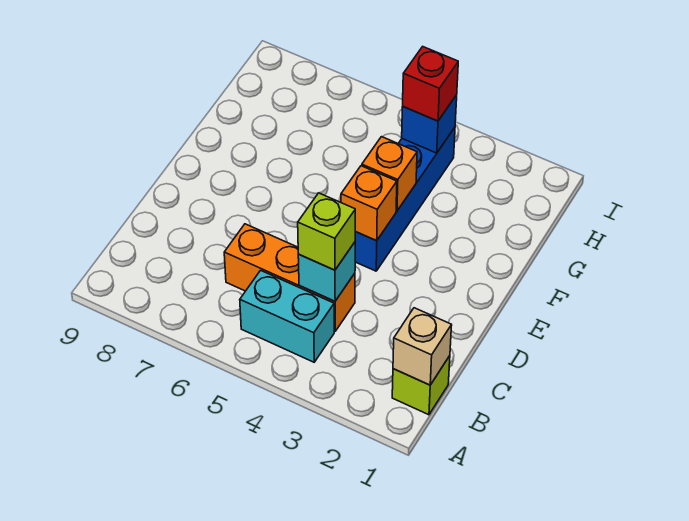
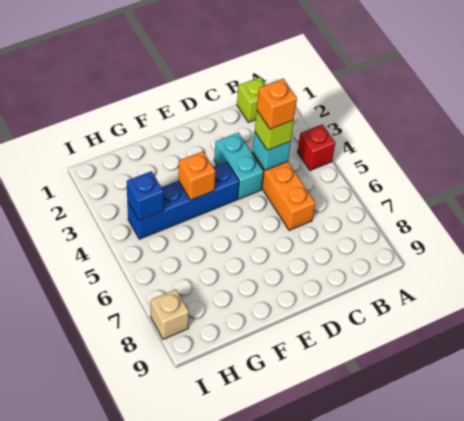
tan brick B1 level 2 -> tan brick I8 level 1
cyan brick B4:B5 level 1 -> cyan brick D3:D4 level 1
orange brick E4 level 2 -> orange brick C4 level 4
red brick H4 level 3 -> red brick A4 level 1

